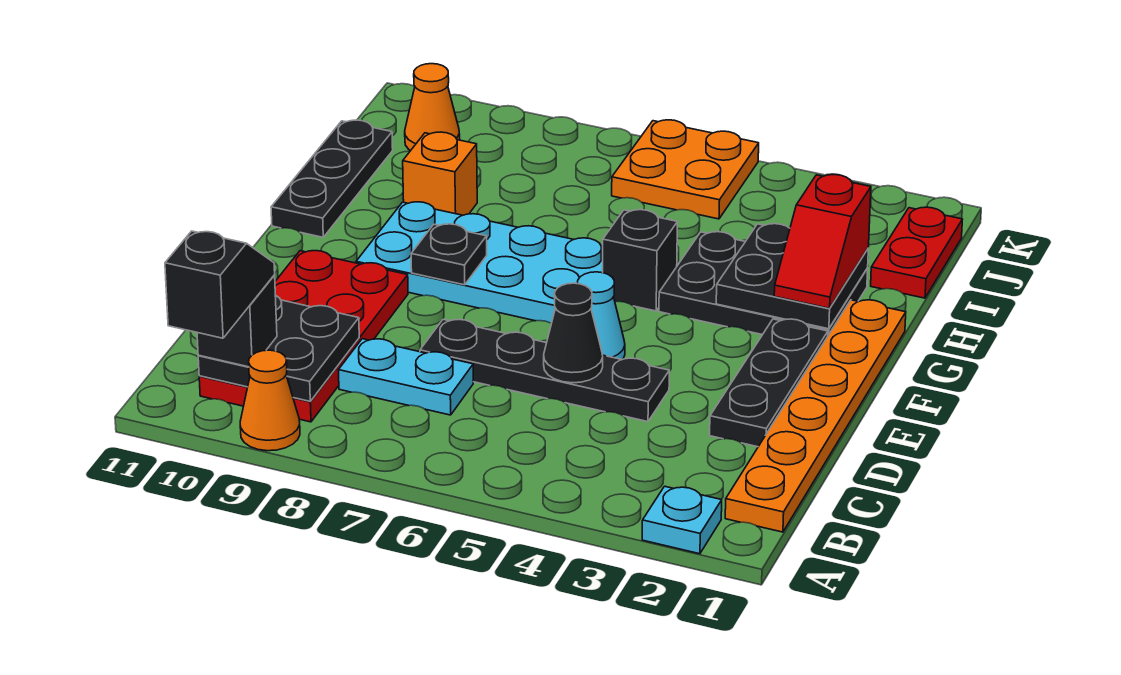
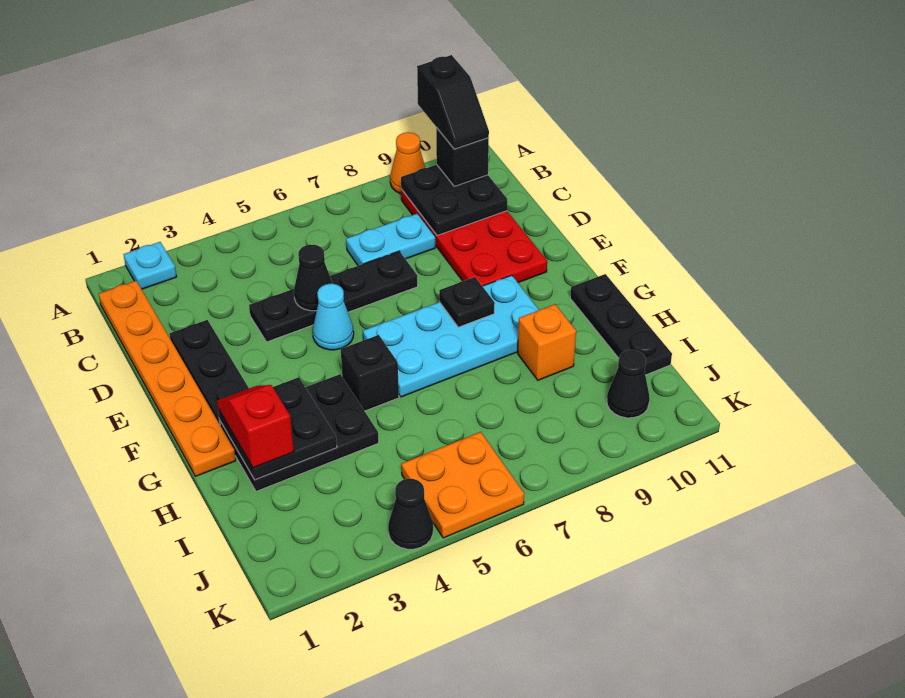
red plate I1:J1 level 1 -> none
orange cone J10 level 1 -> black cone J10 level 1
none -> black cone K4 level 1

